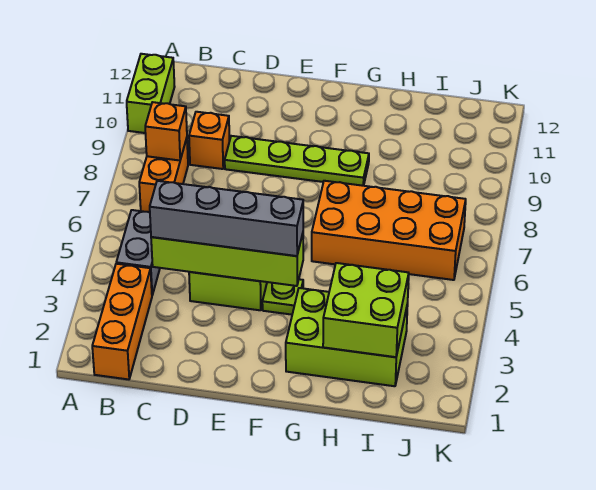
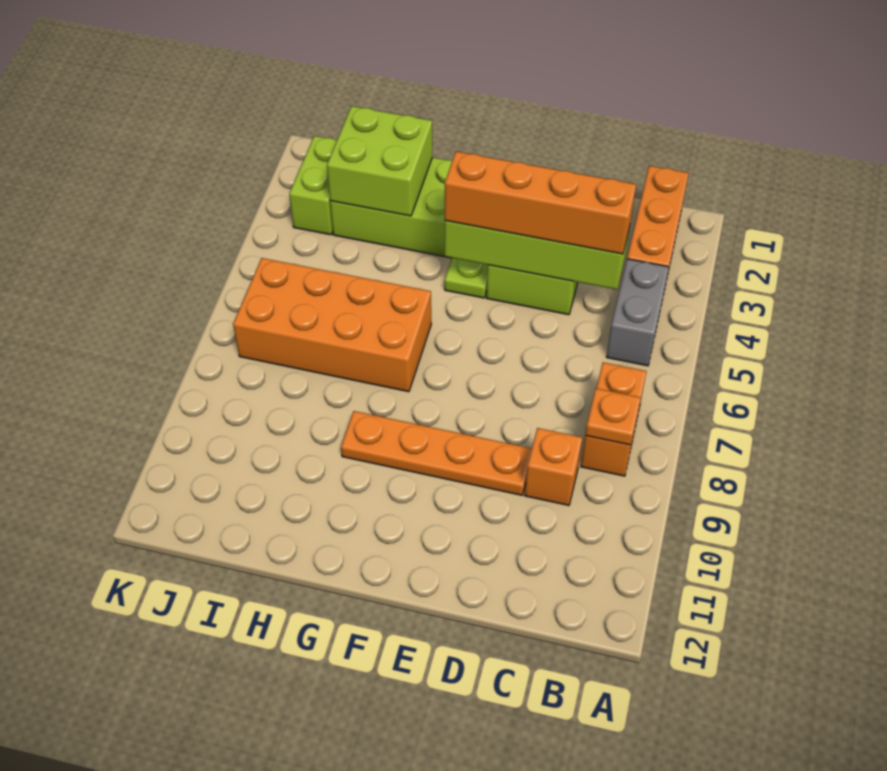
lime brick A10:A11 level 1 -> lime brick J2:J3 level 1
orange brick B8 level 2 -> orange plate B8 level 2
grey brick C4:F4 level 3 -> orange brick C4:F4 level 3
lime plate D9:G9 level 1 -> orange plate D9:G9 level 1

